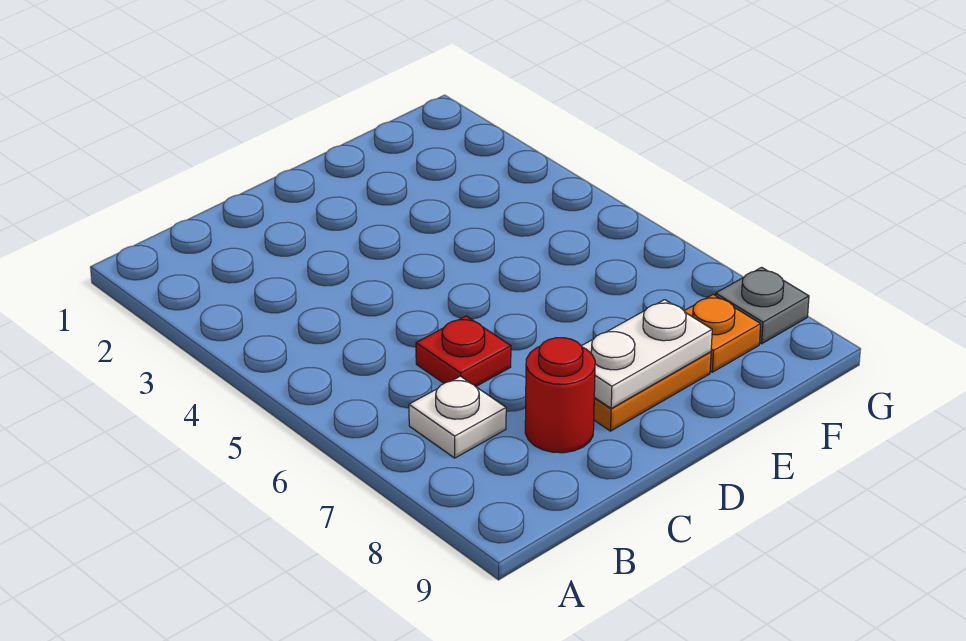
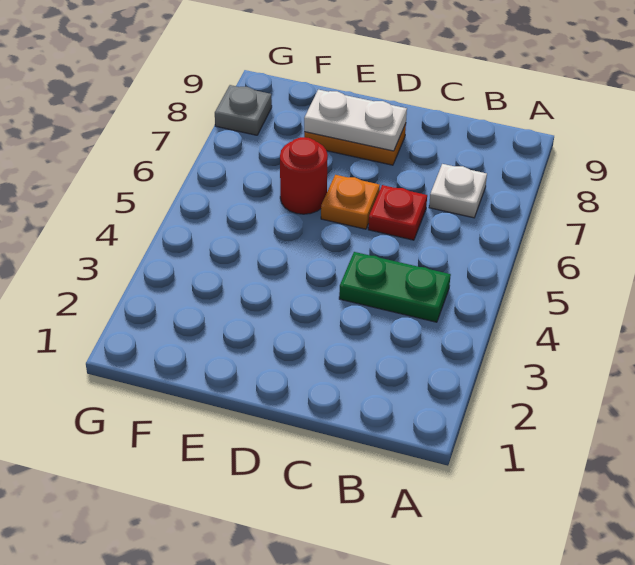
none -> green plate B4:C4 level 1
red round brick C8 level 1 -> red round brick E6 level 1
orange plate F8 level 1 -> orange plate D6 level 1

